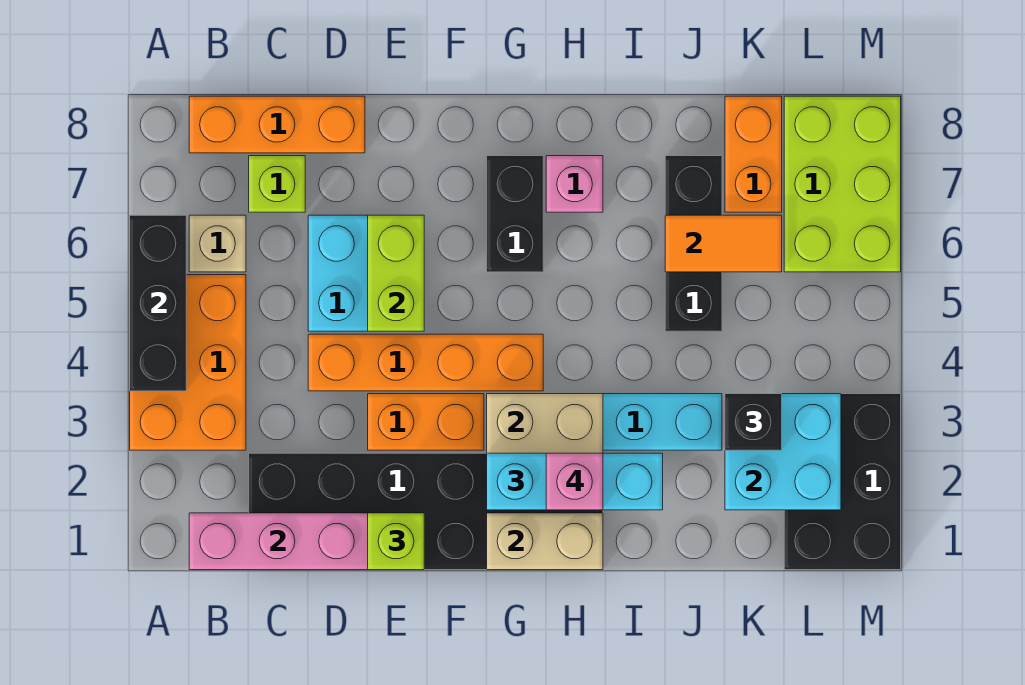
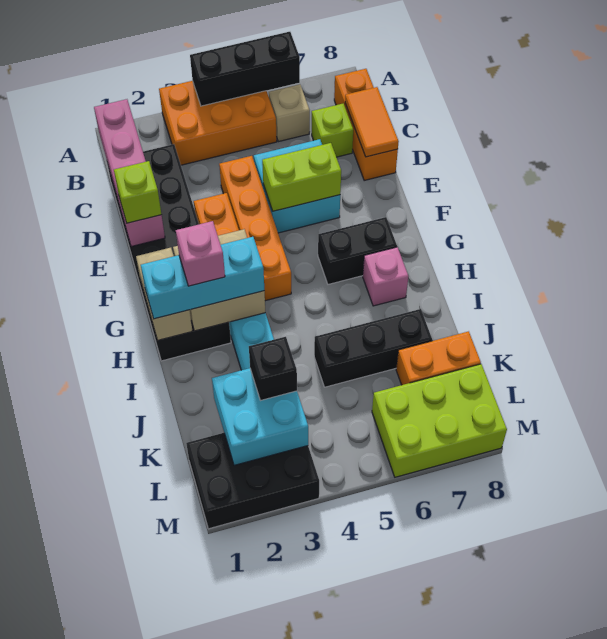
cyan brick G2:I2 level 3 -> cyan brick H1:H3 level 3
orange tile J6:K6 level 2 -> orange tile C8:D8 level 2

